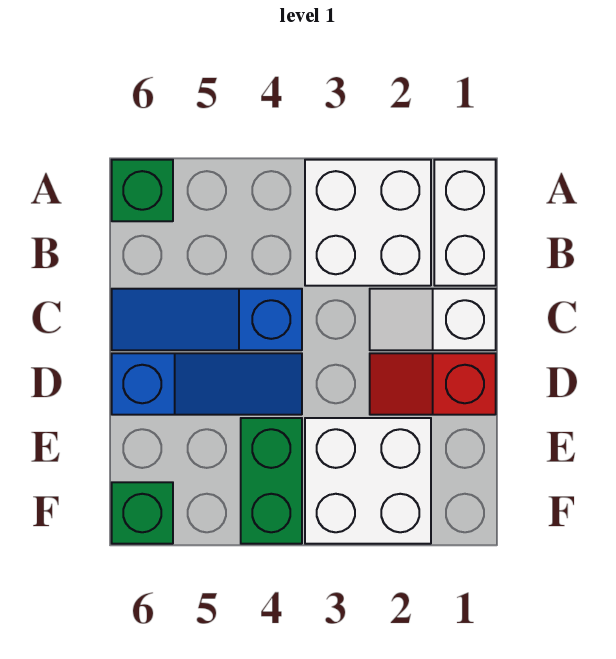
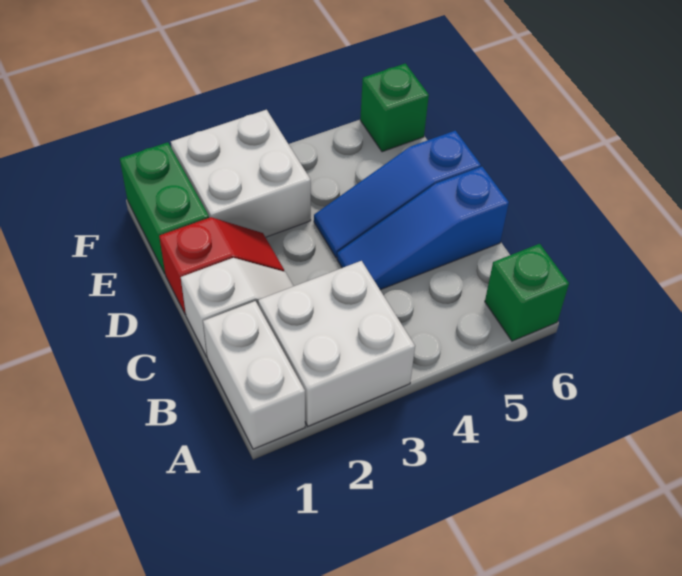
blue slope C4:C6 level 1 top 4 -> blue slope C4:C6 level 1 top 6
green brick E4:F4 level 1 -> green brick E1:F1 level 1

